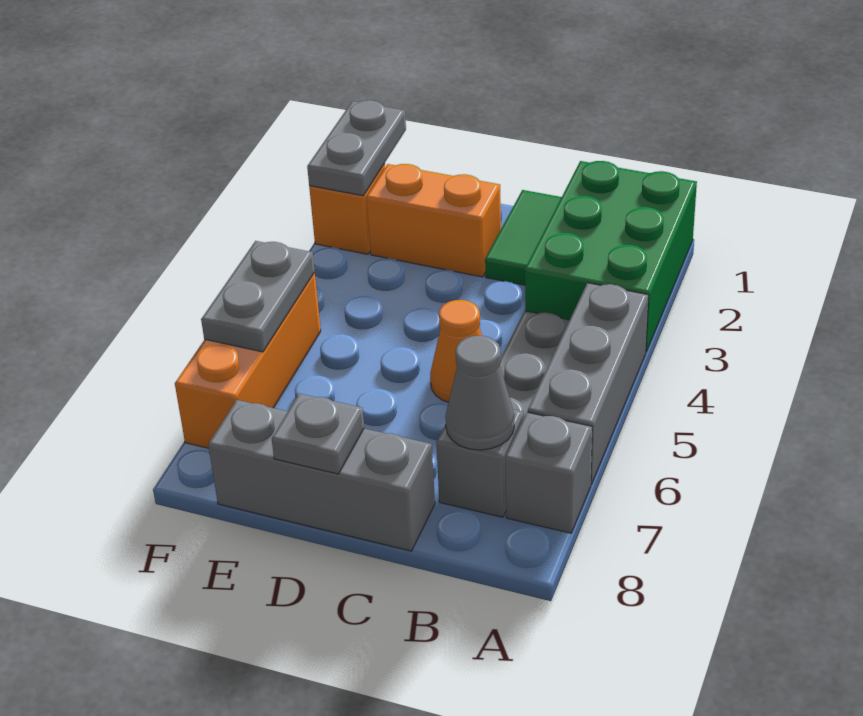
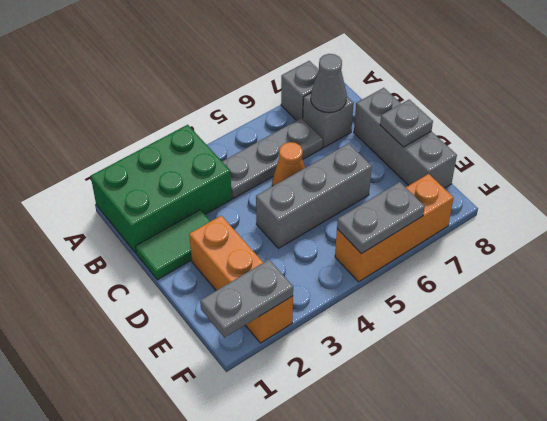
grey brick A4:A6 level 1 -> grey brick D4:D6 level 1

